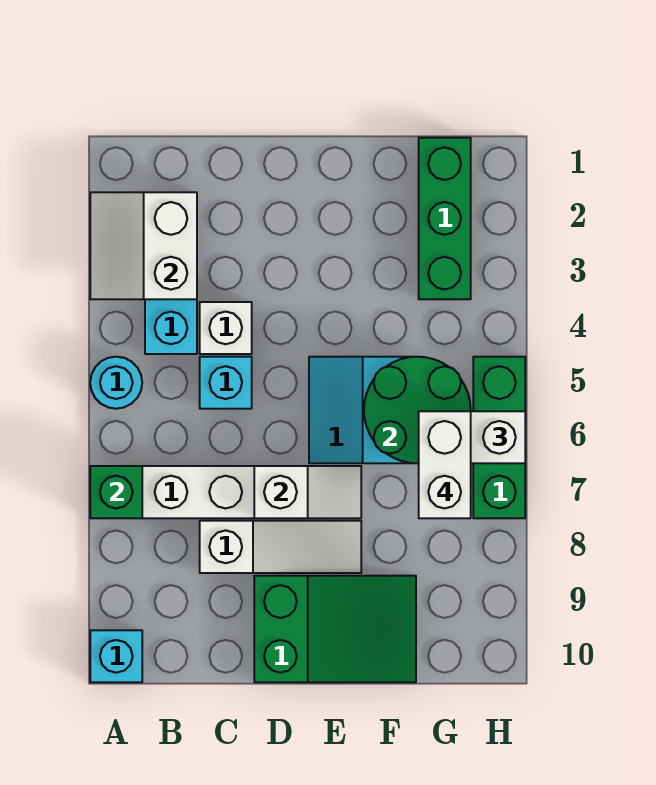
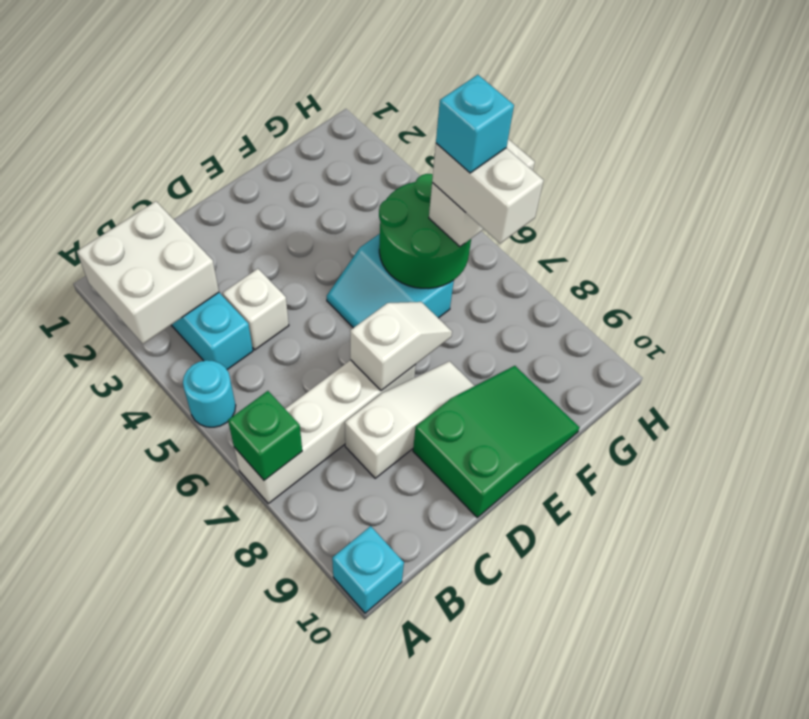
white slope A2:B3 level 2 top B -> white brick A2:B3 level 2
cyan brick C5 level 1 -> cyan brick G6 level 5
green brick G1:G3 level 1 -> none
green brick H5:H7 level 1 -> none

